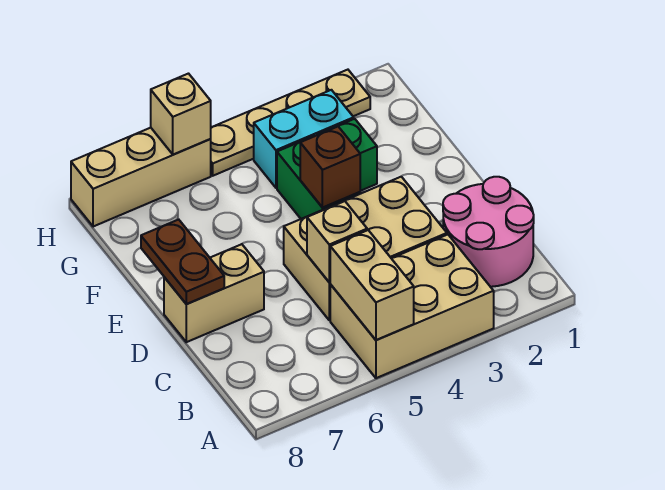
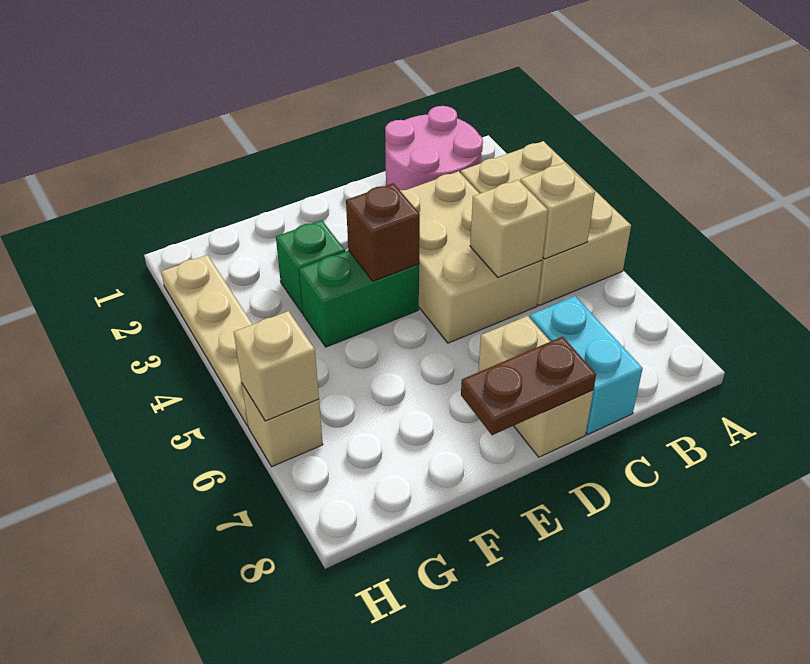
tan brick A5:B5 level 2 -> tan brick B5 level 2
cyan brick G3:G4 level 1 -> cyan brick C7:C8 level 1
tan brick H6:H8 level 1 -> tan brick H6 level 1

